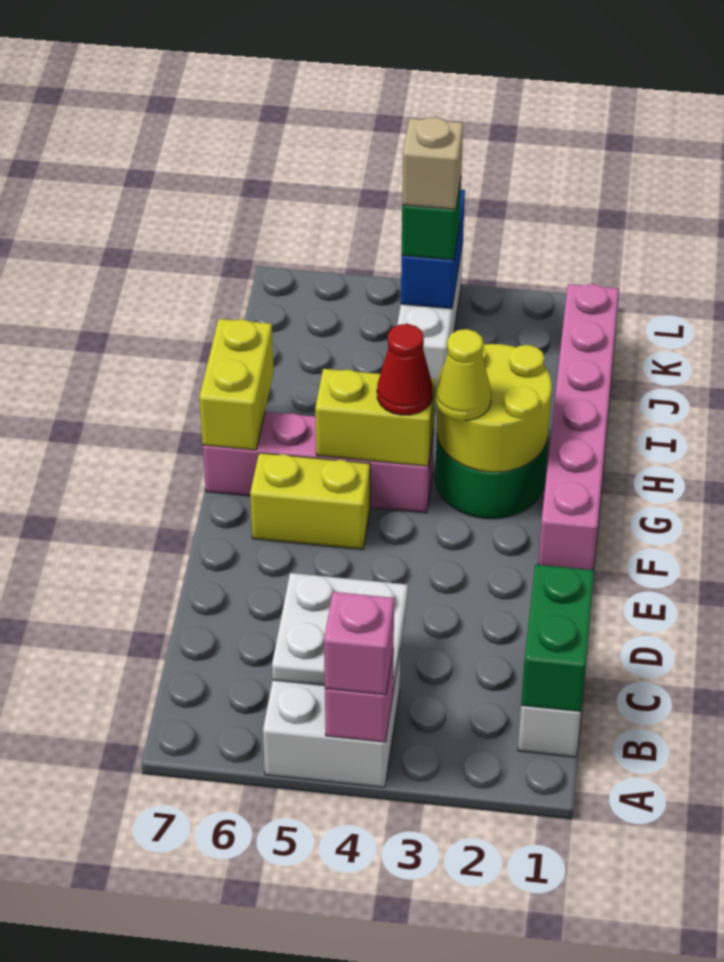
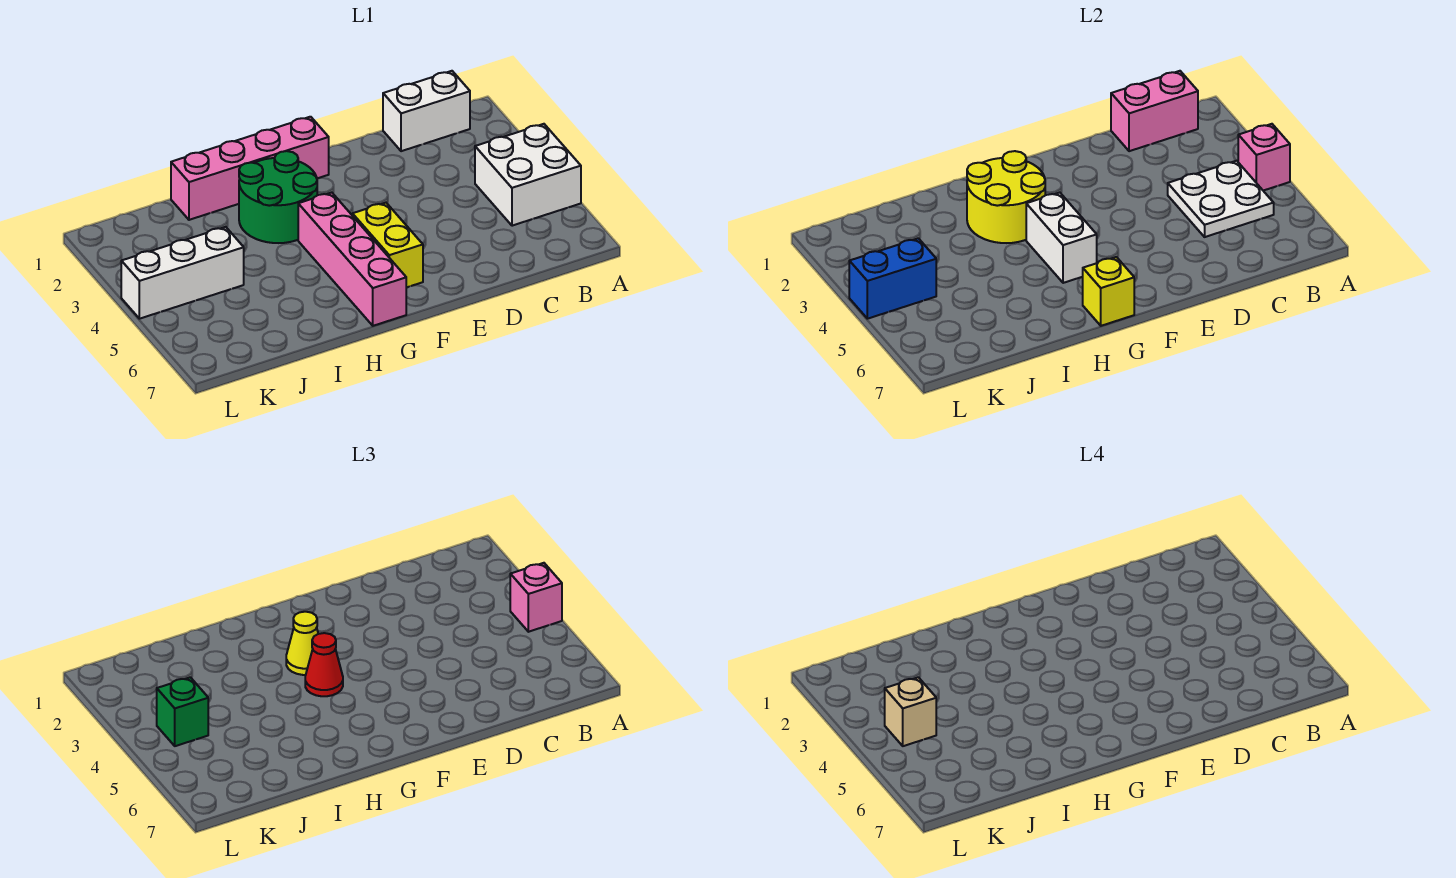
green brick B1:C1 level 2 -> pink brick B1:C1 level 2
pink brick F1:K1 level 1 -> pink brick F1:I1 level 1
yellow brick G4:G5 level 2 -> white brick G4:G5 level 2
yellow brick G7:H7 level 2 -> yellow brick G7 level 2

